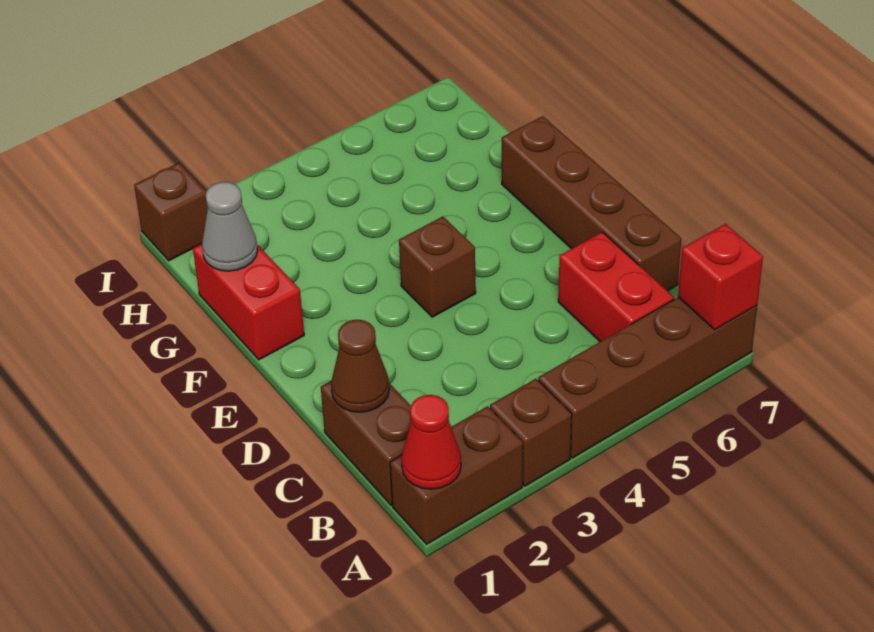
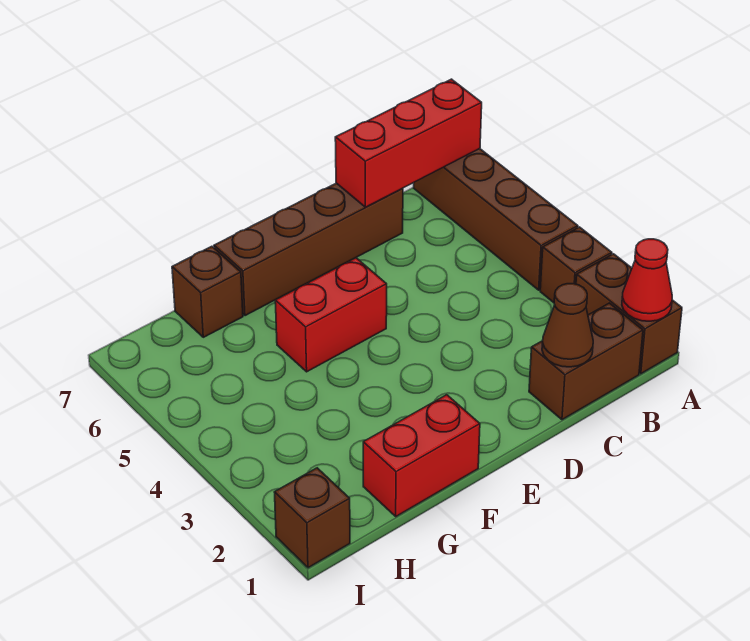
red brick A7 level 2 -> red brick A7:C7 level 2
red brick B6:C6 level 1 -> red brick E5:F5 level 1
brown brick E4 level 1 -> brown brick G7 level 1
grey cone G1 level 2 -> none

